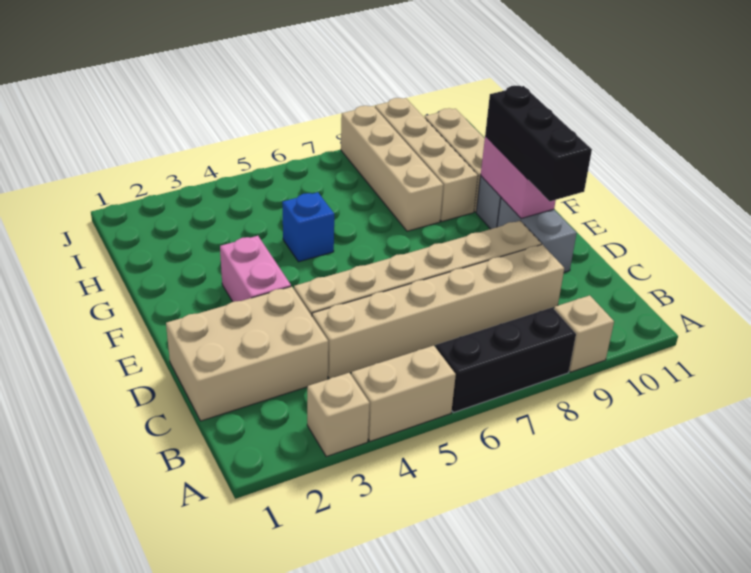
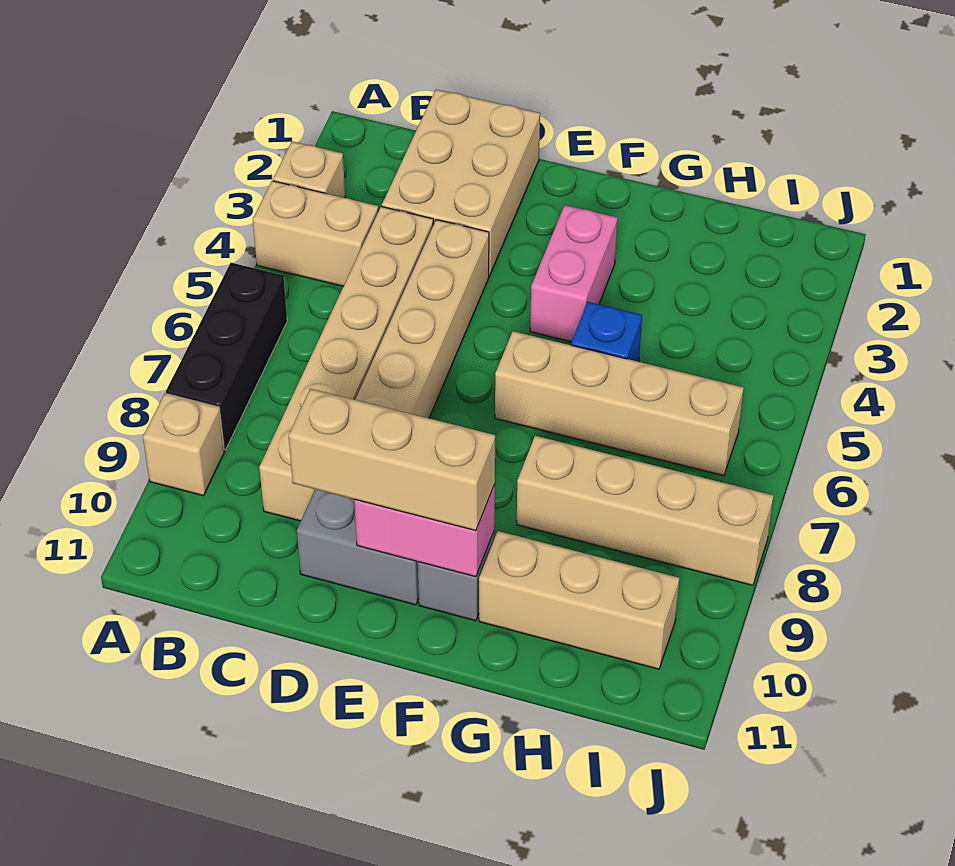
tan brick A4:A5 level 1 -> tan brick A4:B4 level 1
black brick D10:F10 level 3 -> tan brick D10:F10 level 3
pink brick E3:F3 level 1 -> pink brick F3:F4 level 1
tan brick G9:J9 level 1 -> tan brick F6:I6 level 1

